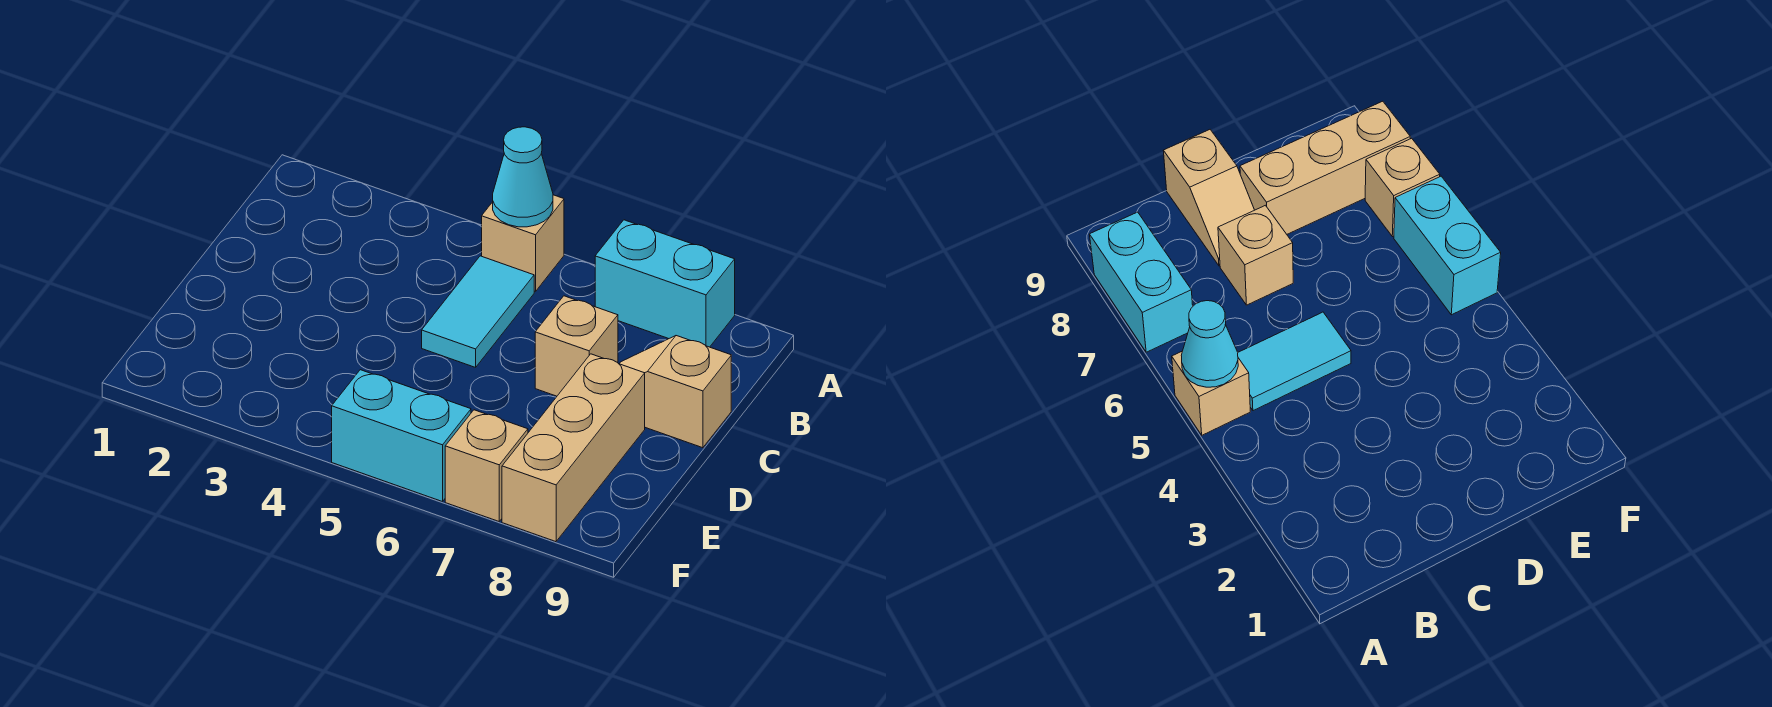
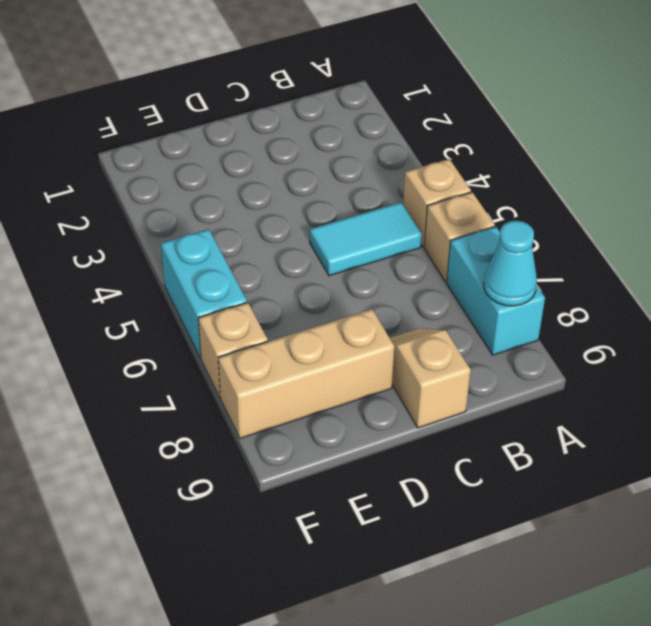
cyan cone A5 level 2 -> cyan cone A8 level 2
tan brick C7 level 1 -> tan brick A6 level 1

